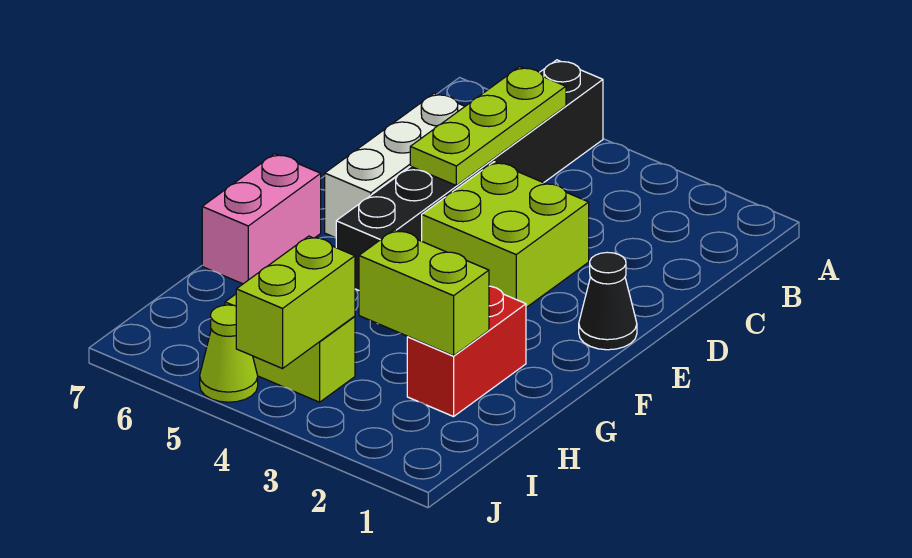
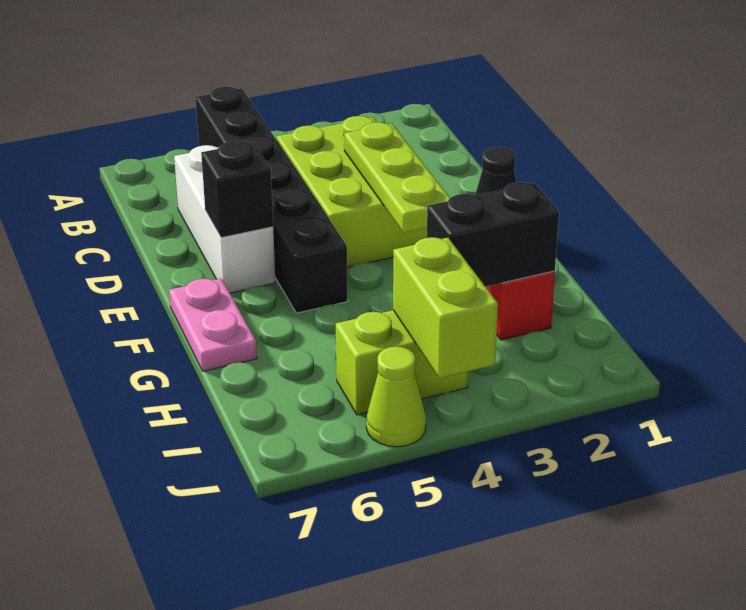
lime plate B5:D5 level 2 -> lime plate D3:F3 level 2
lime brick D3:E4 level 1 -> lime brick C3:E4 level 1
none -> black brick E6 level 2
pink brick F7:G7 level 1 -> pink plate F7:G7 level 1
lime brick H2:H3 level 2 -> black brick H2:H3 level 2

